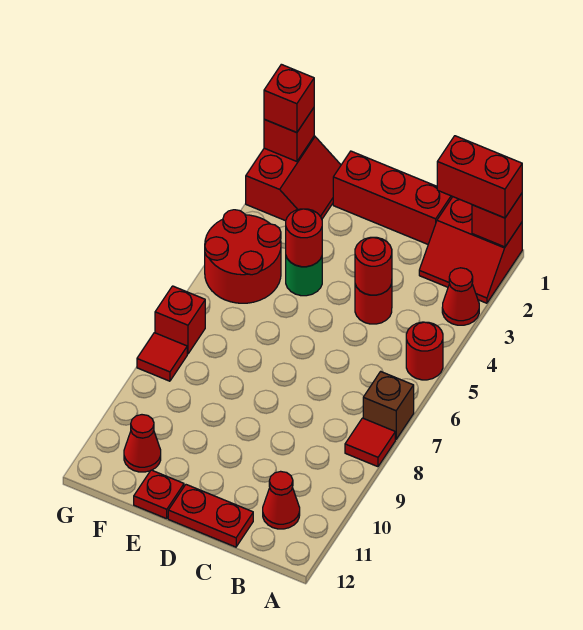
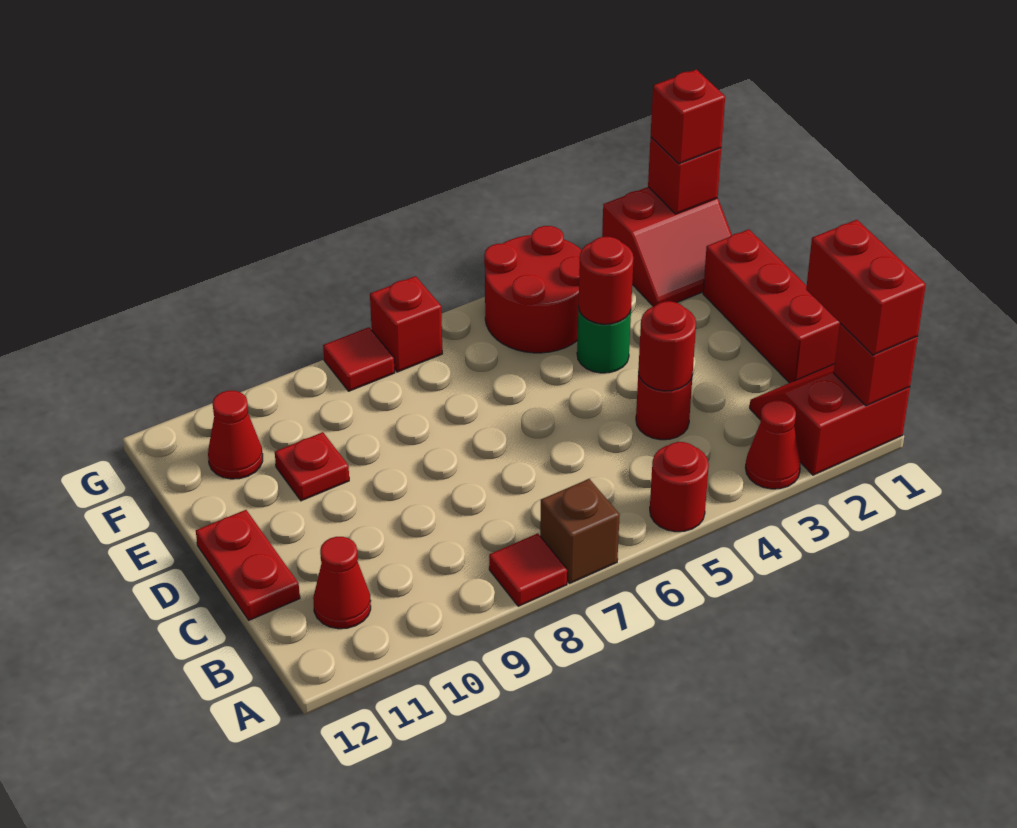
red slope A1:B2 level 1 top 1 -> red slope A1:B2 level 1 top A
red plate E12 level 1 -> red plate E10 level 1

